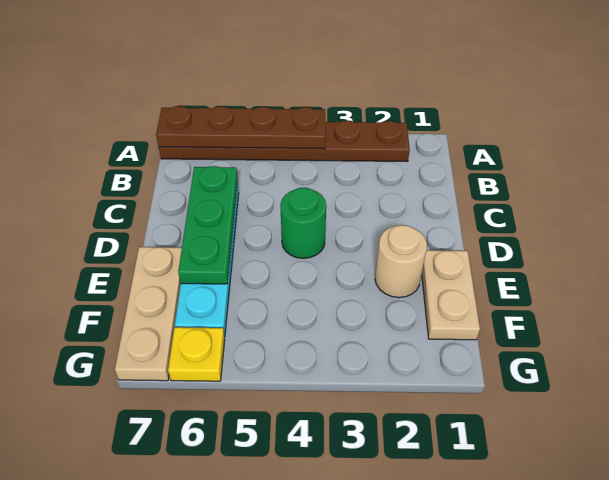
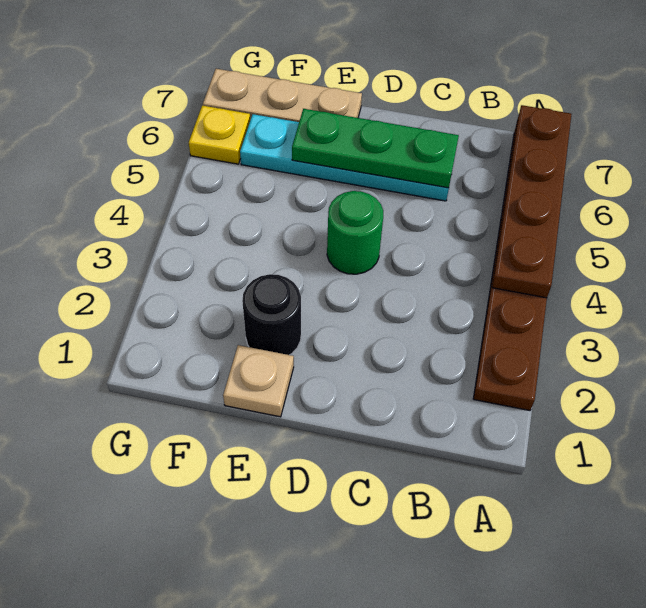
tan plate E1:F1 level 1 -> tan plate E1 level 1
tan round brick E2 level 1 -> black round brick E2 level 1

